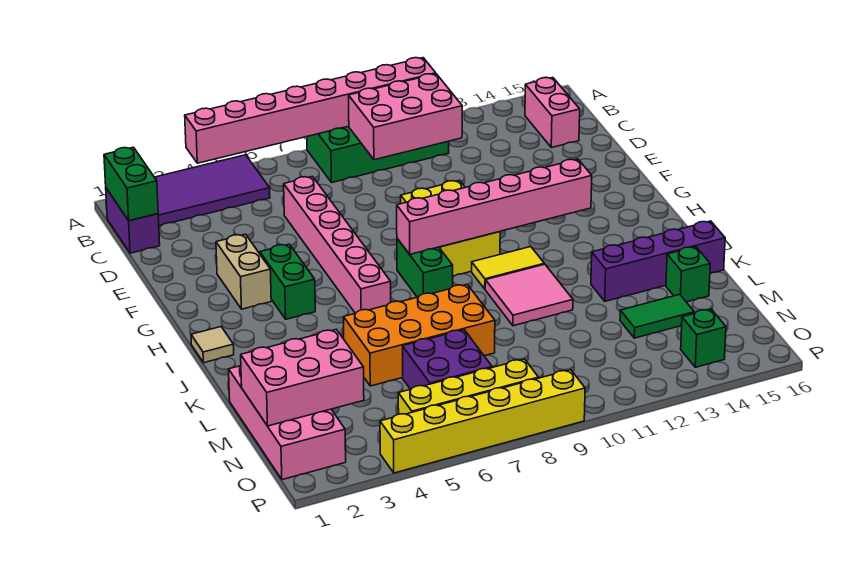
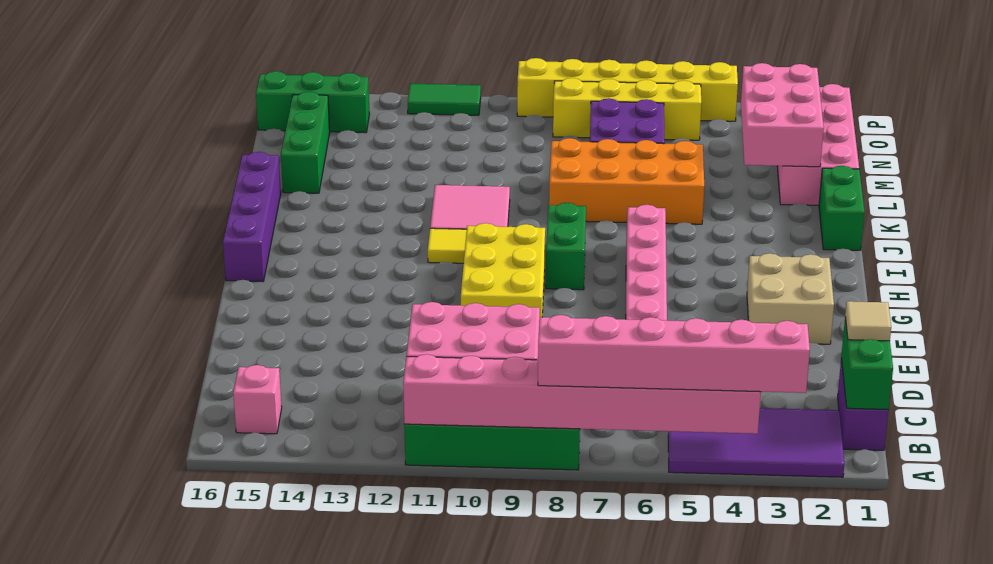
pink brick B15:C15 level 1 -> pink brick B15 level 1
tan brick F3:G3 level 1 -> tan brick F2:G3 level 1
green brick G4:H4 level 1 -> green brick J1:K1 level 1
pink brick H8:H13 level 2 -> pink brick A3:A8 level 3
tan tile I1 level 1 -> tan tile C1 level 3
purple brick K13:K16 level 1 -> purple brick H16:K16 level 1
green brick L15 level 1 -> green brick L15:N15 level 1
pink brick M1:N3 level 2 -> pink brick L2:N3 level 2
green tile M13:M14 level 1 -> green tile P11:P12 level 1
green brick O14 level 1 -> green brick O14:O16 level 1

